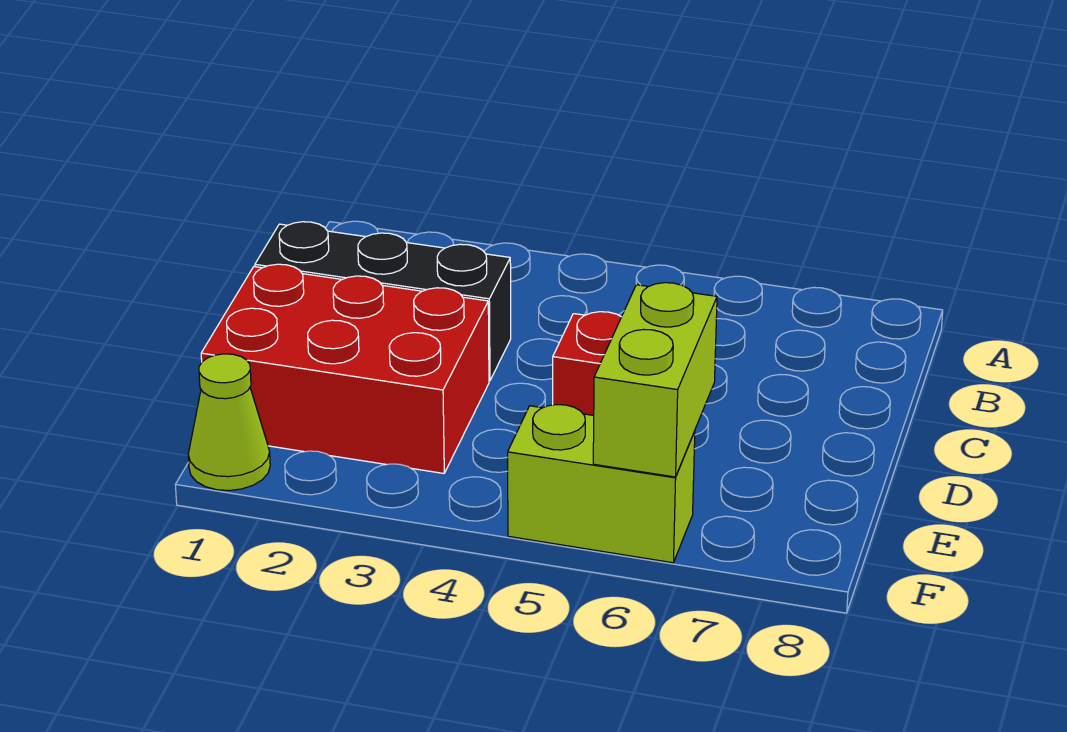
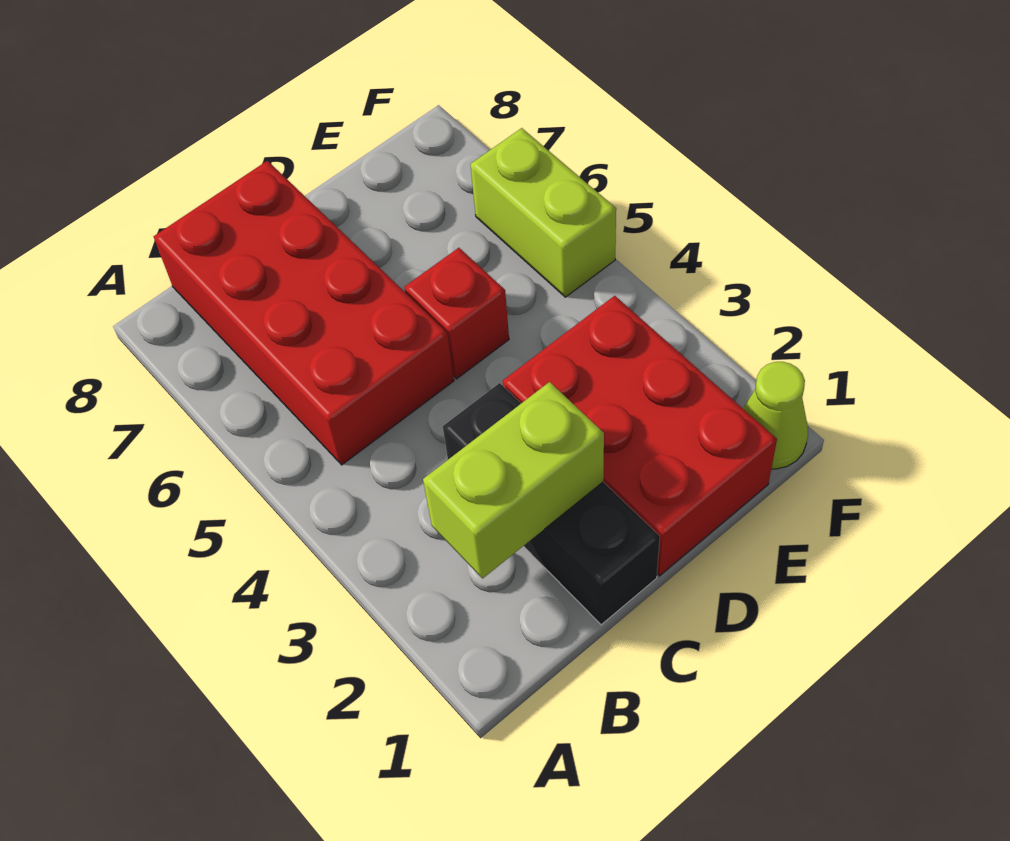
none -> red brick B5:C8 level 1
lime brick E6:F6 level 2 -> lime brick B2:C2 level 2

